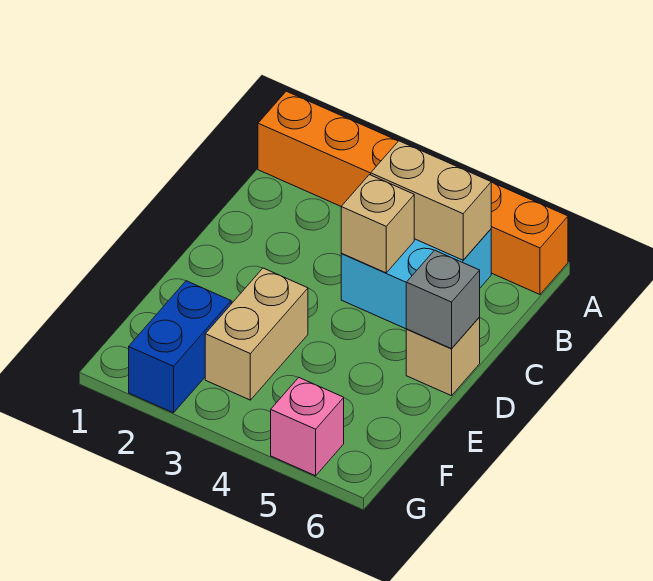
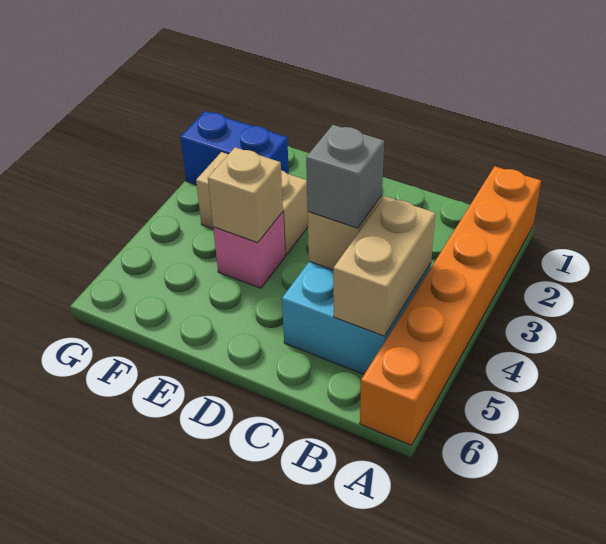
tan brick D6 level 1 -> tan brick E4 level 2
grey brick D6 level 2 -> grey brick C4 level 3
pink brick G5 level 1 -> pink brick E4 level 1

